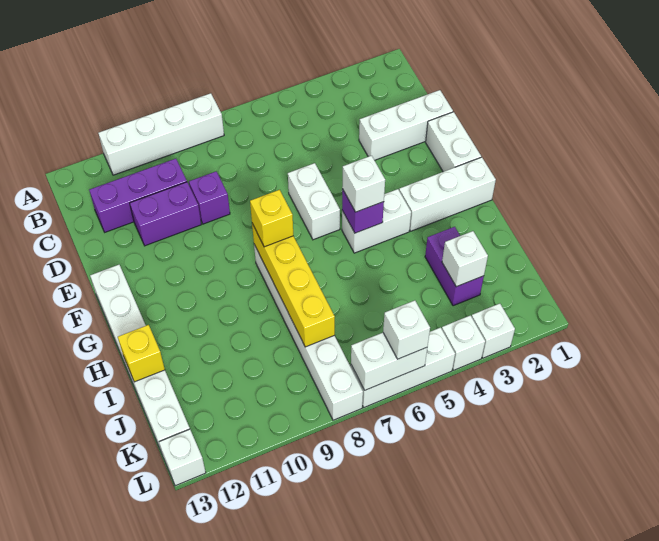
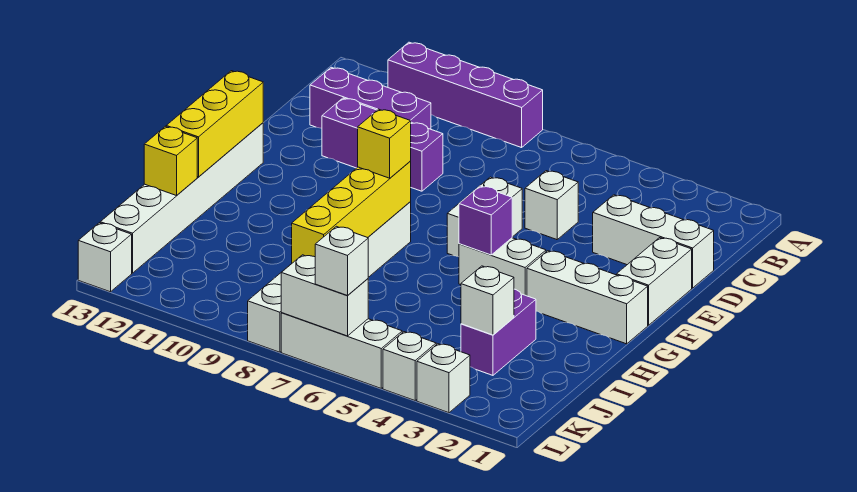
white brick A8:A11 level 1 -> purple brick A8:A11 level 1
none -> yellow brick F13:H13 level 2
white brick G5 level 3 -> white brick D5 level 1

